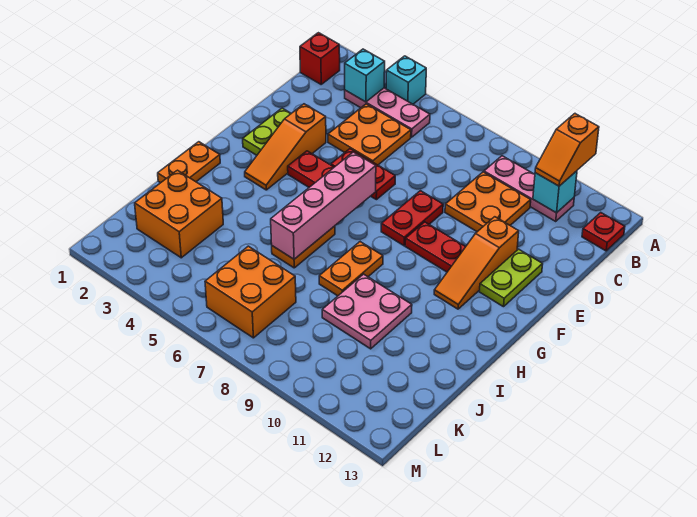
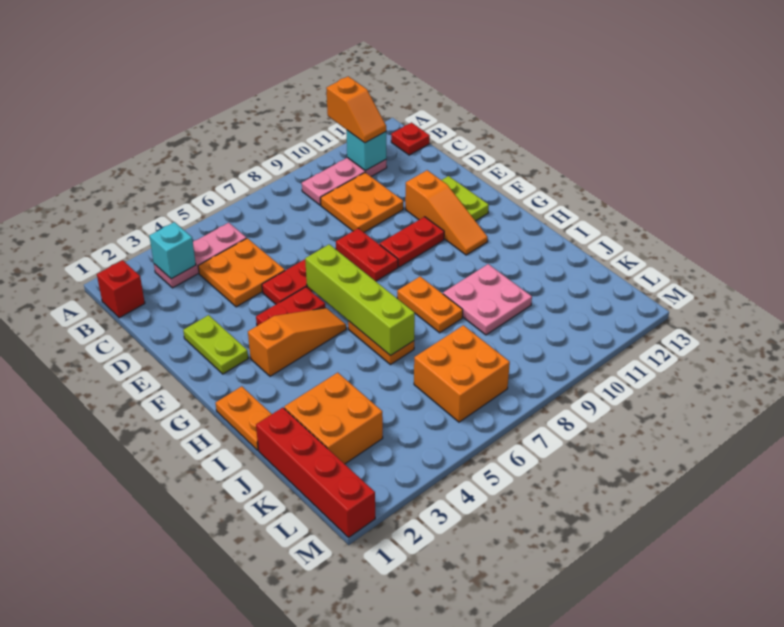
cyan brick A4 level 1 -> none
orange slope E3:G3 level 1 top E -> orange slope G3:G5 level 1 top 3
pink brick F6:I6 level 2 -> lime brick F6:I6 level 2
none -> red brick J1:M1 level 1

